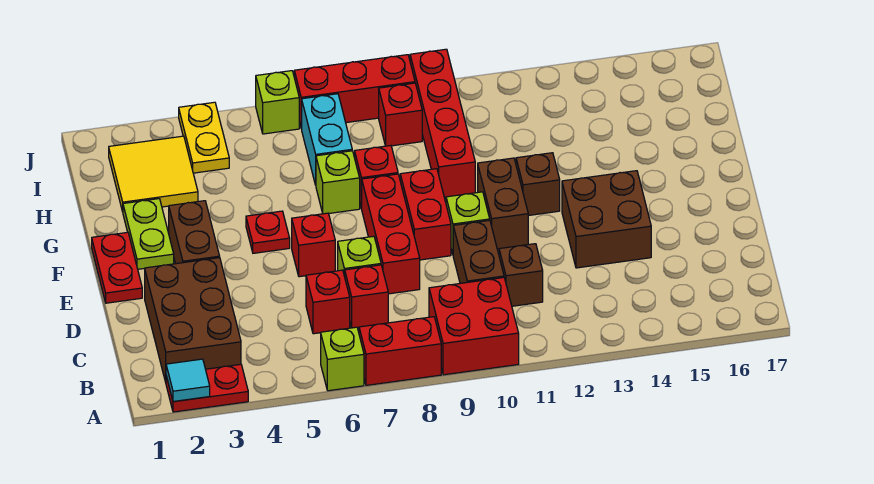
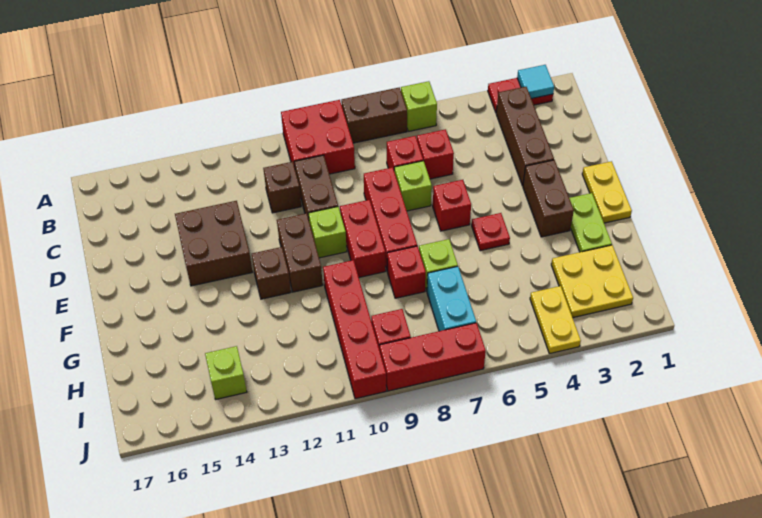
red brick A7:A8 level 1 -> brown brick A7:A8 level 1
brown brick B2:D3 level 1 -> brown brick B3:D3 level 1
red plate E1:F1 level 1 -> yellow plate E1:F1 level 1
yellow tile H2:I3 level 1 -> yellow plate H2:I3 level 1
lime brick J6 level 1 -> lime brick I14 level 1

